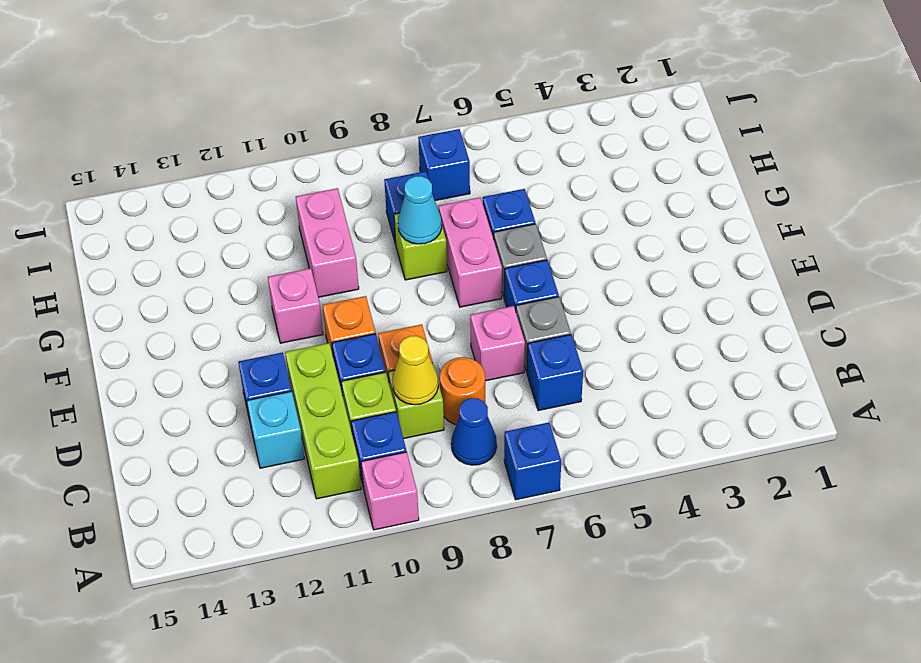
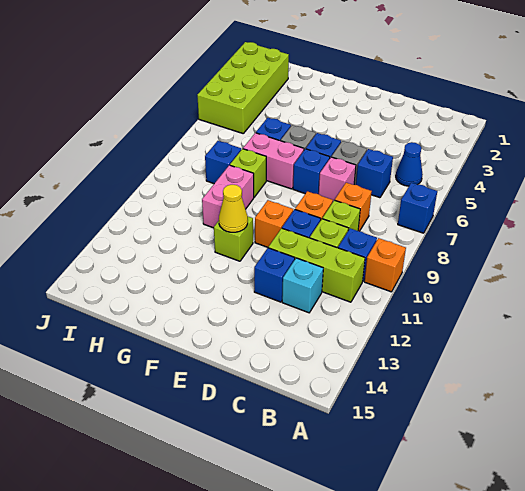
pink brick A10 level 1 -> orange brick A10 level 1
blue cone B8 level 1 -> blue cone B5 level 1
orange round brick C8 level 1 -> orange brick C8 level 1
yellow cone C9 level 2 -> yellow cone F11 level 2
pink brick F11 level 1 -> lime brick F11 level 1
cyan cone G8 level 2 -> none
pink brick G10:H10 level 1 -> pink brick G9:G10 level 1
none -> lime brick I2:J5 level 1
blue brick I7 level 1 -> blue brick E7 level 1

